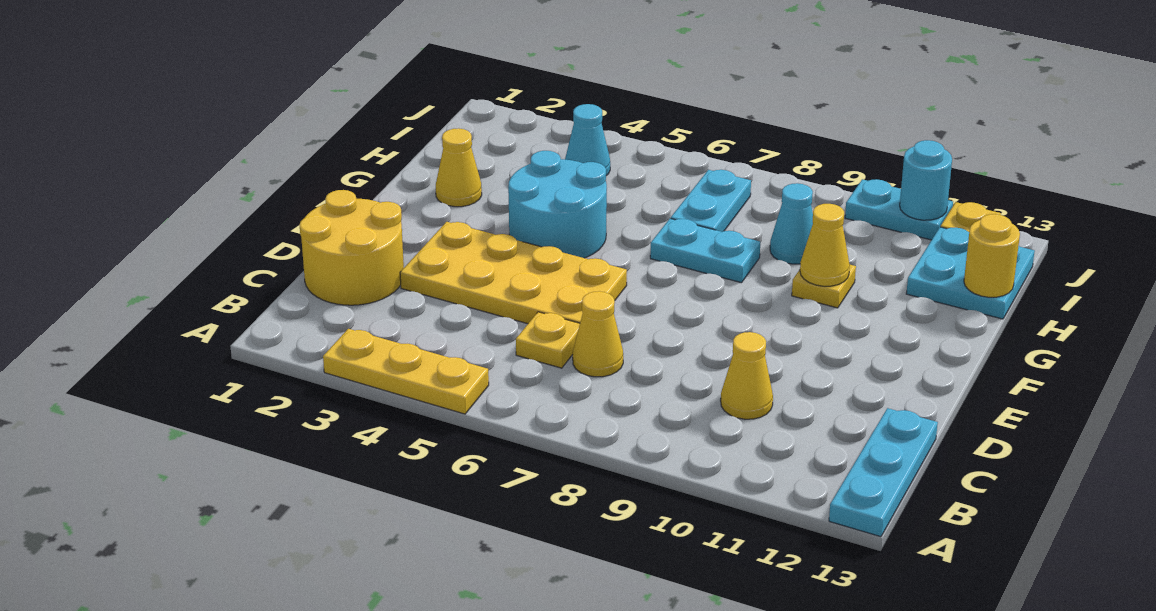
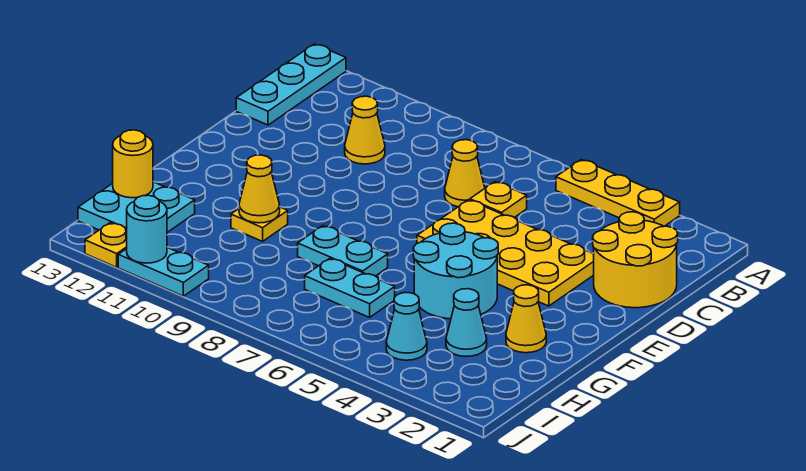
cyan plate H7:I7 level 1 -> cyan plate H6:H7 level 1
cyan cone H9 level 1 -> cyan cone H3 level 1

